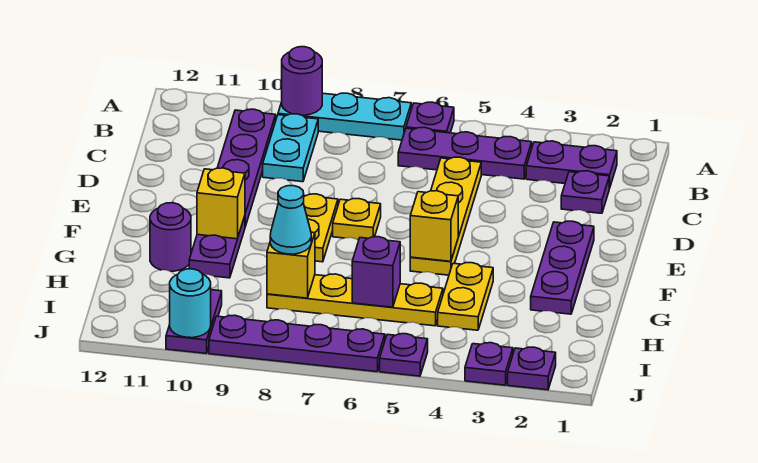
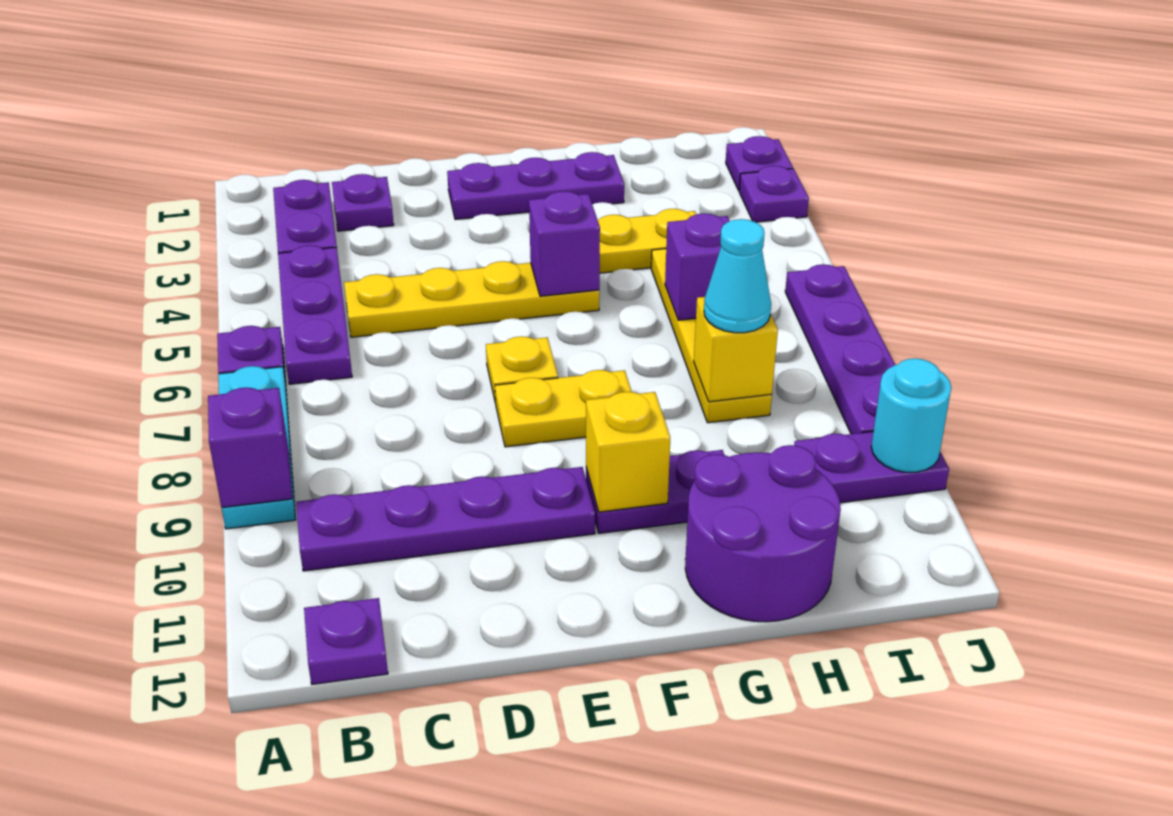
purple round brick A9 level 2 -> purple brick A9 level 2
cyan plate B9:C9 level 1 -> none
yellow brick F5 level 2 -> purple brick F5 level 2
purple round brick G11 level 1 -> purple round brick G11:H12 level 1
purple plate J5 level 1 -> purple plate B12 level 1

